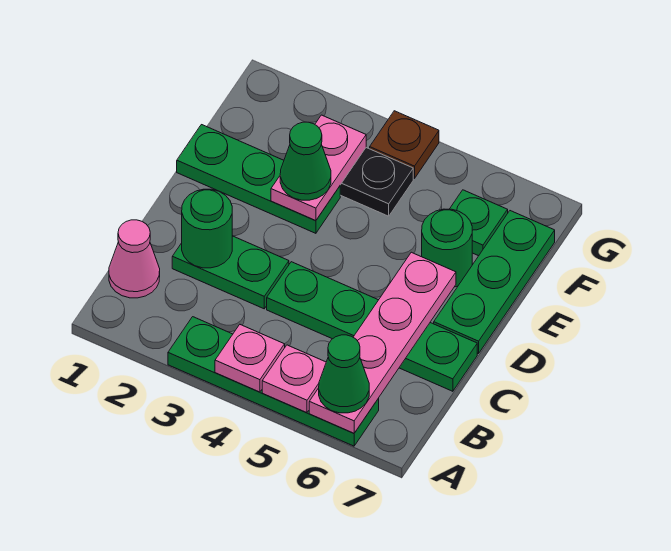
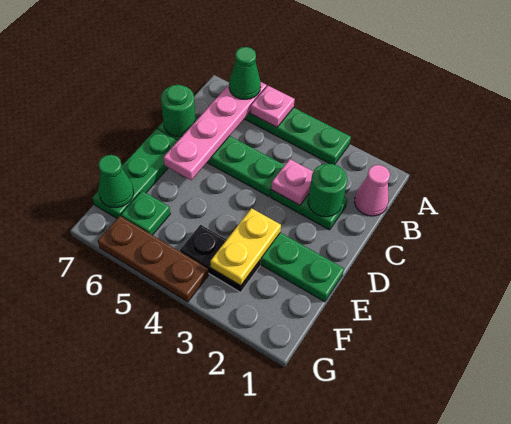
pink plate A4 level 2 -> pink plate C3 level 2
pink plate E3:F3 level 2 -> yellow plate E3:F3 level 2
green cone E3 level 3 -> green cone F7 level 2
green round brick E6 level 1 -> green round brick C7 level 2
brown plate G4 level 1 -> brown plate G4:G6 level 1

